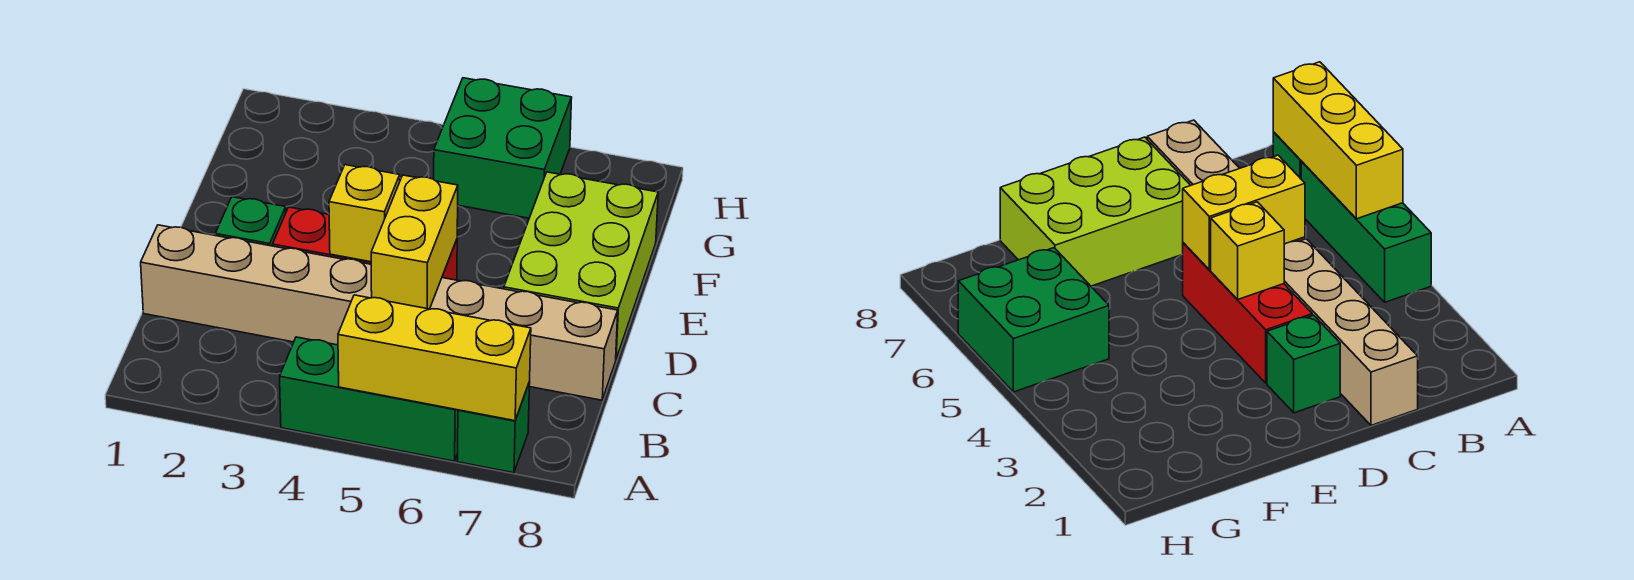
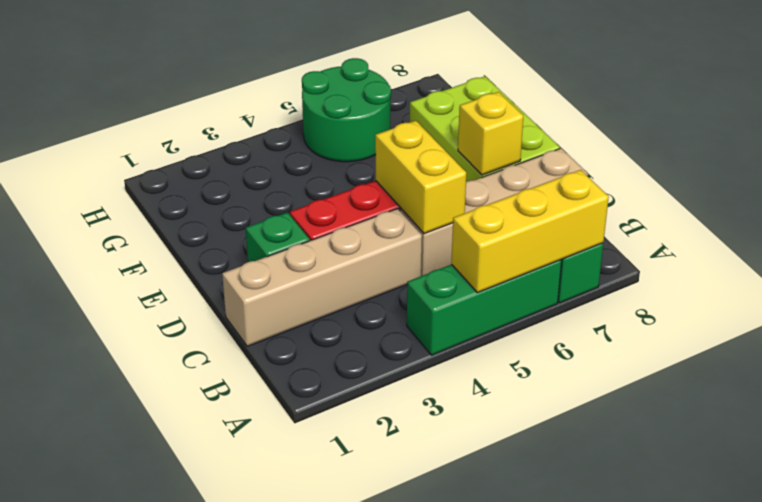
yellow brick D4 level 2 -> yellow brick D7 level 2
green brick G5:H6 level 1 -> green round brick G5:H6 level 1

